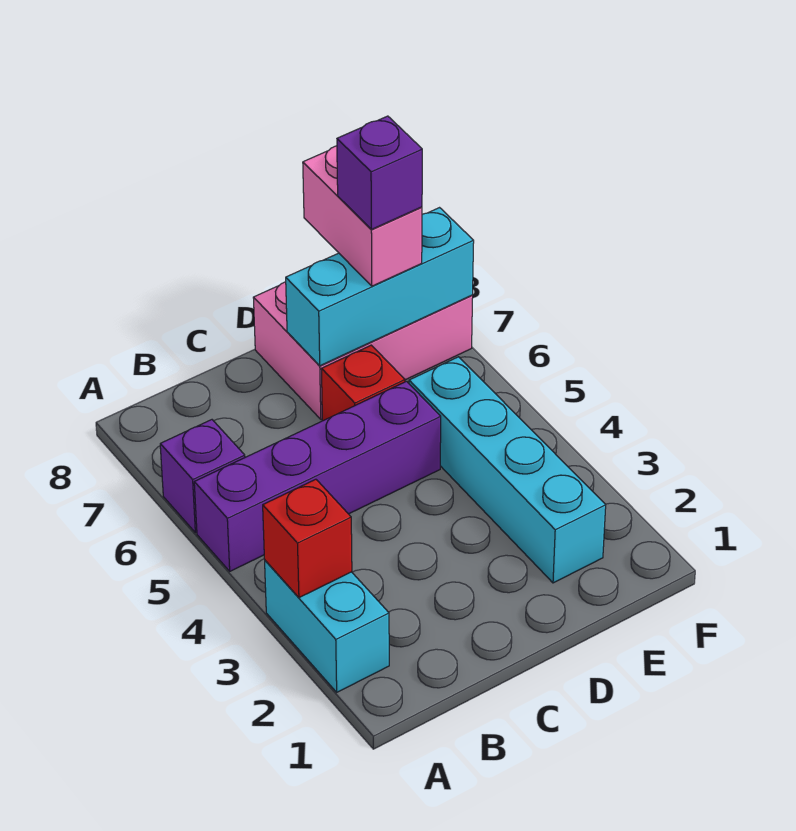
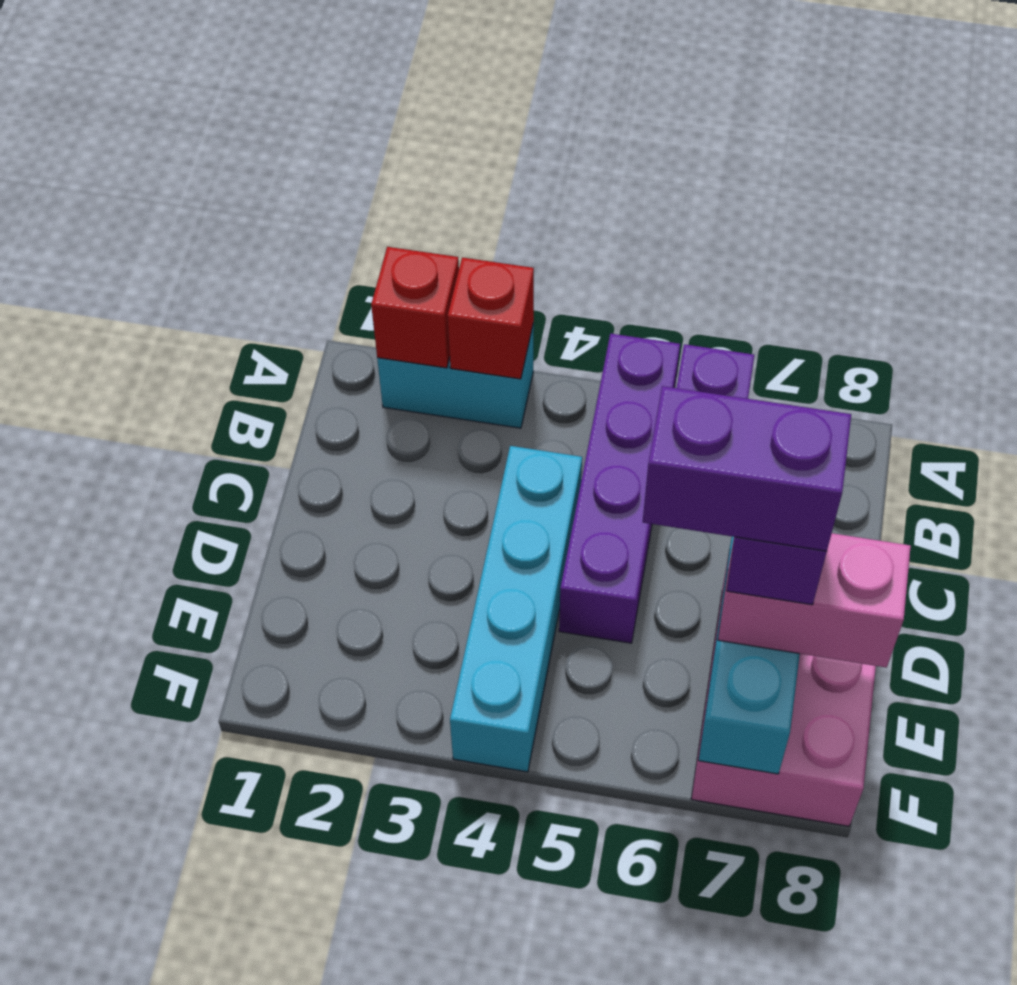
red brick D6 level 1 -> red brick A2 level 2
cyan brick E2:E5 level 1 -> cyan brick C4:F4 level 1
none -> purple brick E6:E7 level 5

